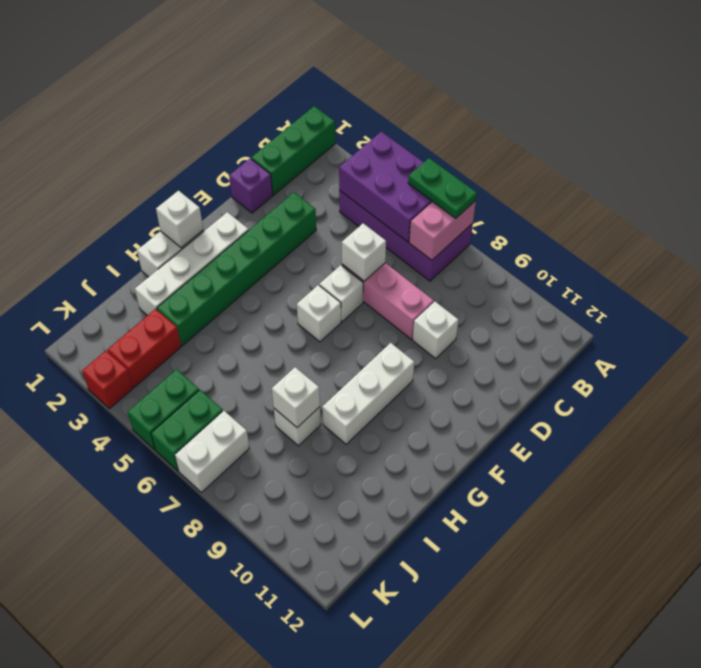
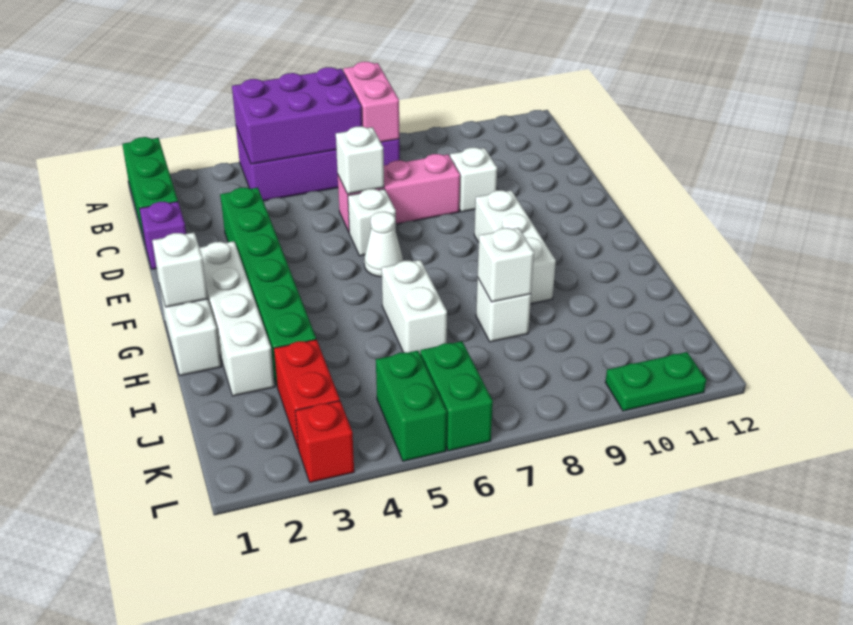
green plate A6:A7 level 3 -> green plate L10:L11 level 1
white brick F6 level 1 -> white cone F6 level 1
white brick K7:L7 level 1 -> white brick H6:I6 level 1

